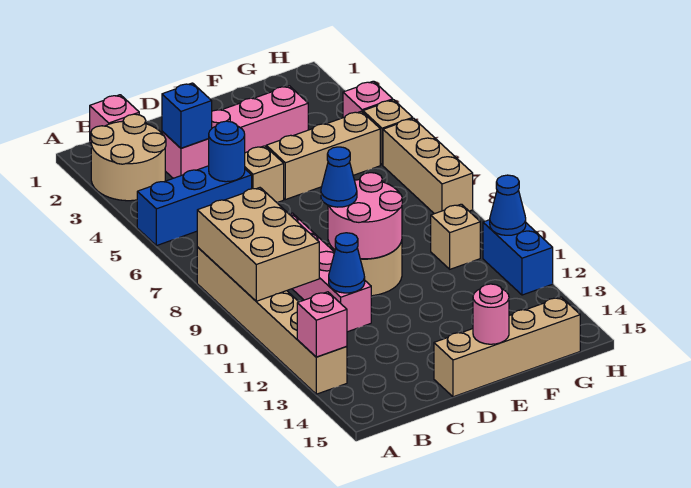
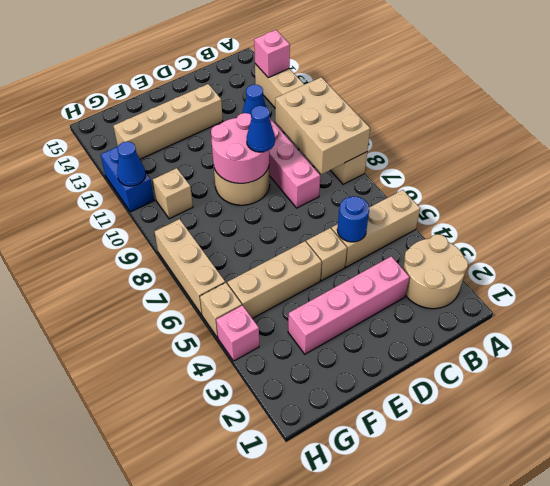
blue brick A5:C5 level 1 -> tan brick A5:C5 level 1
pink brick B1 level 1 -> none
blue brick C3 level 2 -> none
tan brick D15:G15 level 1 -> tan brick D13:G13 level 1
pink round brick E15 level 2 -> none

